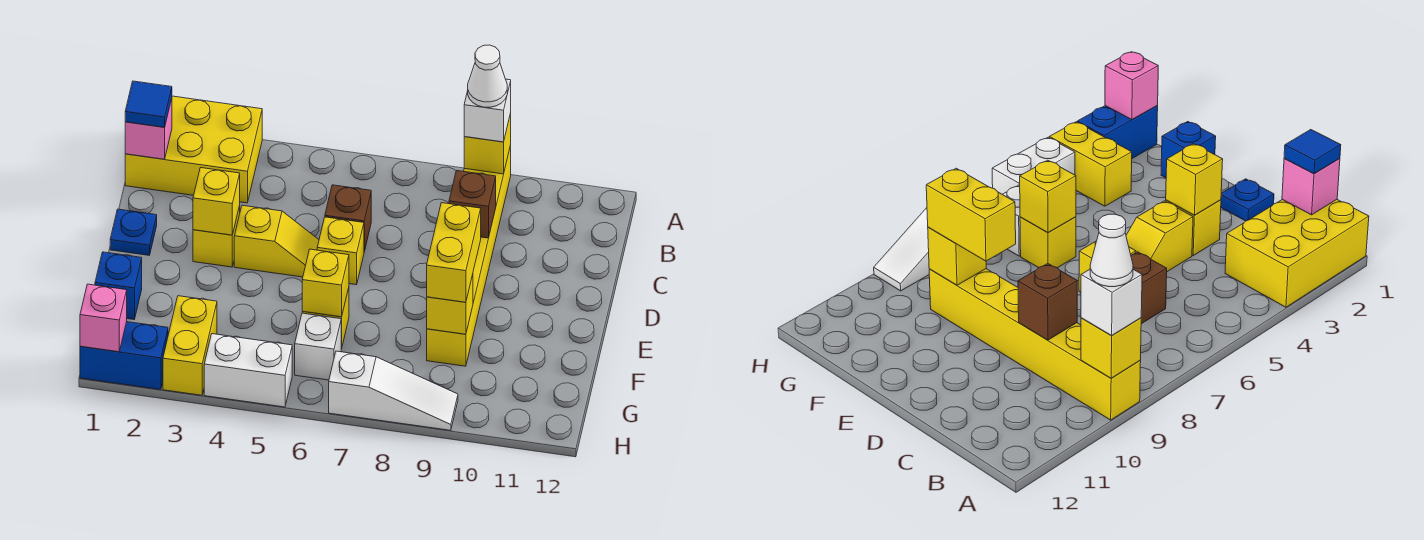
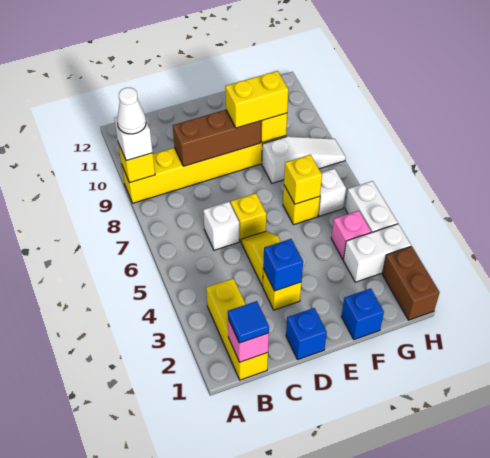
yellow brick A1:B3 level 1 -> yellow brick B1:B3 level 1
brown brick C6 level 1 -> white brick C6 level 1
brown brick C9 level 2 -> brown brick C9:E9 level 2
blue plate D1 level 1 -> blue brick D1 level 1
yellow brick D3 level 2 -> blue brick D3 level 2
yellow brick G3:H3 level 1 -> white brick G3:H3 level 1
blue brick H1:H2 level 1 -> brown brick H1:H2 level 1
pink brick H1 level 2 -> pink brick G4 level 1
white slope H7:H9 level 1 top 7 -> white slope F8:H8 level 1 top F

